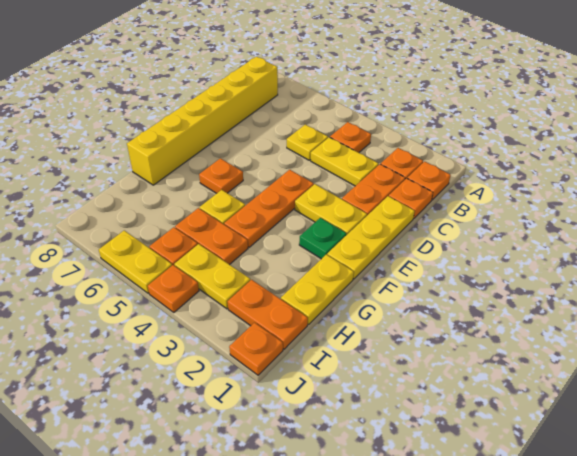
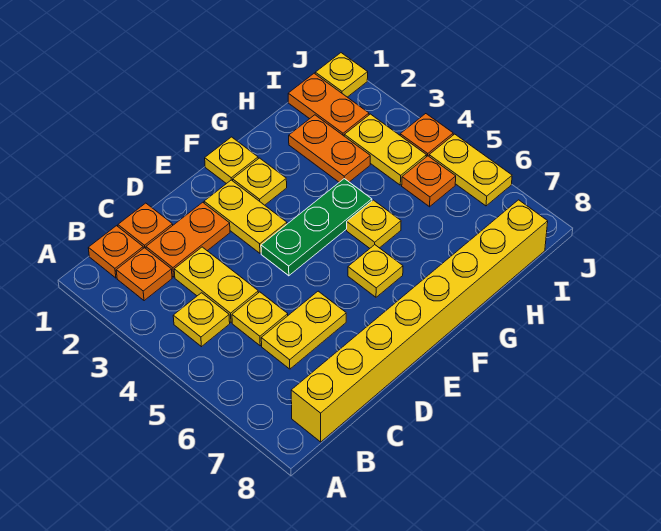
orange plate B4 level 1 -> yellow plate B4 level 1
yellow brick B8:G8 level 1 -> yellow brick B8:I8 level 1
yellow plate D1:F1 level 1 -> yellow plate F1 level 1
orange plate E4:G4 level 1 -> green plate E4:G4 level 1
green plate F2 level 1 -> yellow plate F2 level 1
orange plate F6 level 1 -> yellow plate F6 level 1
yellow plate G1:H1 level 1 -> yellow plate C6:D6 level 1
orange plate H4:H5 level 1 -> orange plate H2:H3 level 1
orange plate J1 level 1 -> yellow plate J1 level 1

